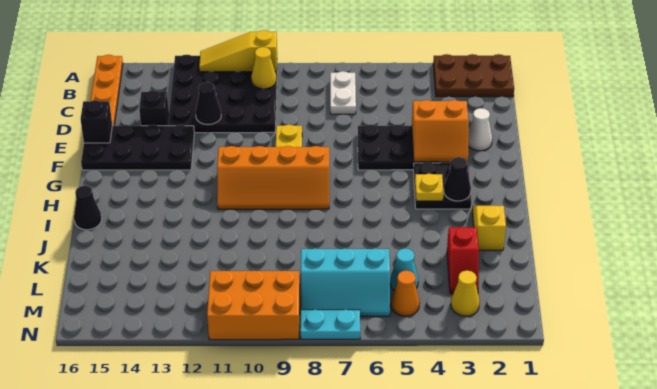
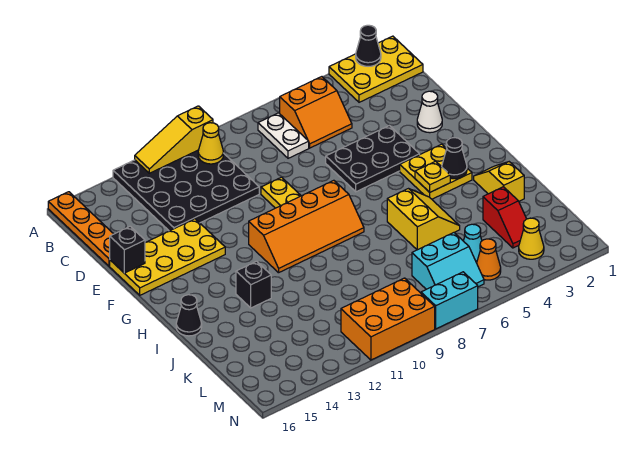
brown plate A1:B3 level 1 -> yellow plate A1:B3 level 1
black cone D12 level 2 -> black cone A2 level 2
black brick D14 level 1 -> black brick I13 level 1
orange slope E3:F4 level 2 top E -> orange slope B5:C6 level 1 top B
black plate E13:F16 level 1 -> yellow plate E13:F16 level 1
black plate G3:H4 level 1 -> yellow plate G3:H4 level 1
none -> yellow slope I5:J6 level 1 top 6
cyan slope L6:M8 level 1 top L -> cyan slope L6:M7 level 1 top L
cyan plate N7:N8 level 1 -> cyan brick N7:N8 level 1

